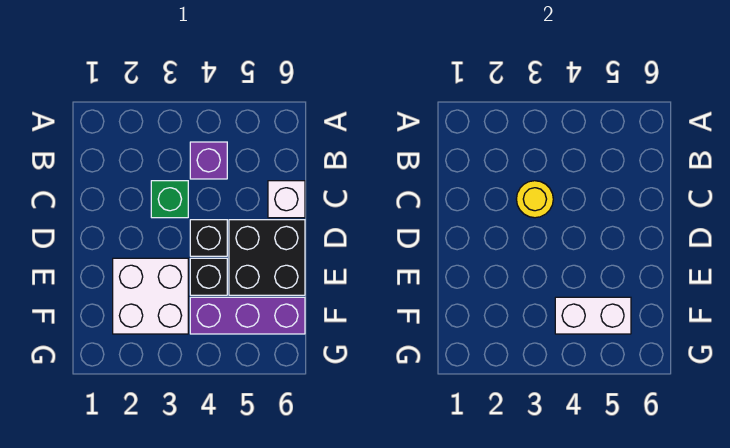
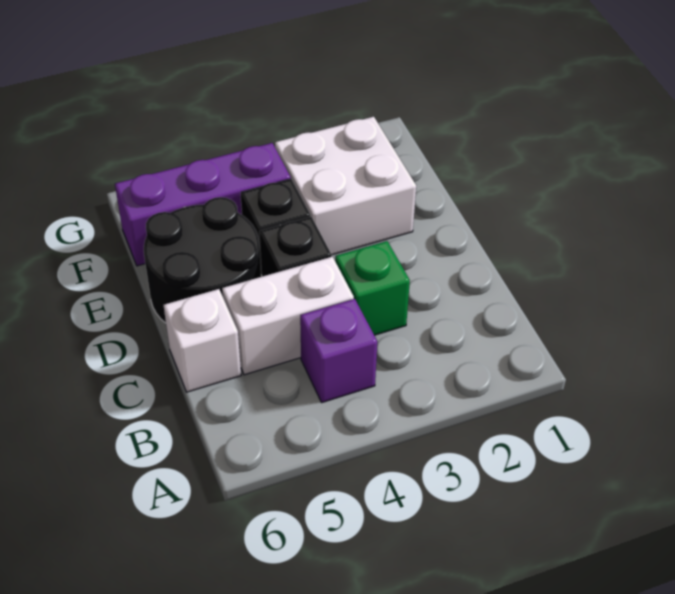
yellow round brick C3 level 2 -> none
black brick D5:E6 level 1 -> black round brick D5:E6 level 1
white brick F4:F5 level 2 -> white brick C4:C5 level 1

